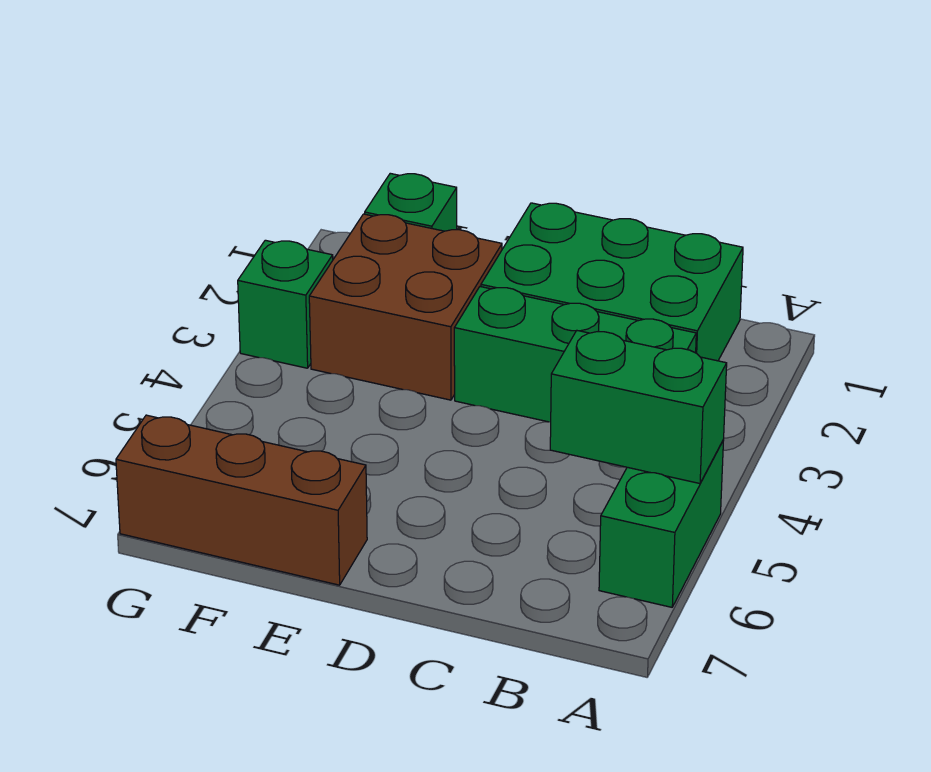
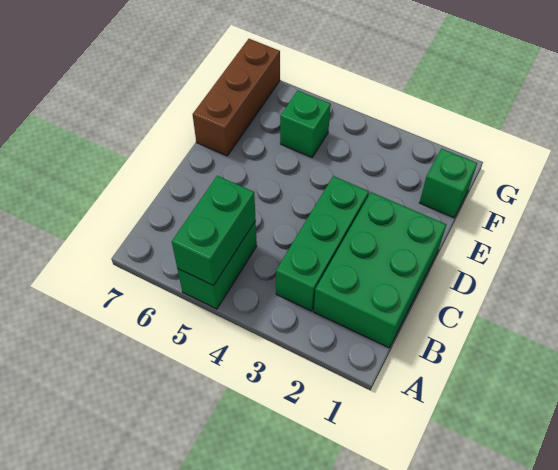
green brick A5:A6 level 1 -> green brick A5:B5 level 1
brown brick E2:F3 level 1 -> none
green brick G3 level 1 -> green brick F5 level 1

